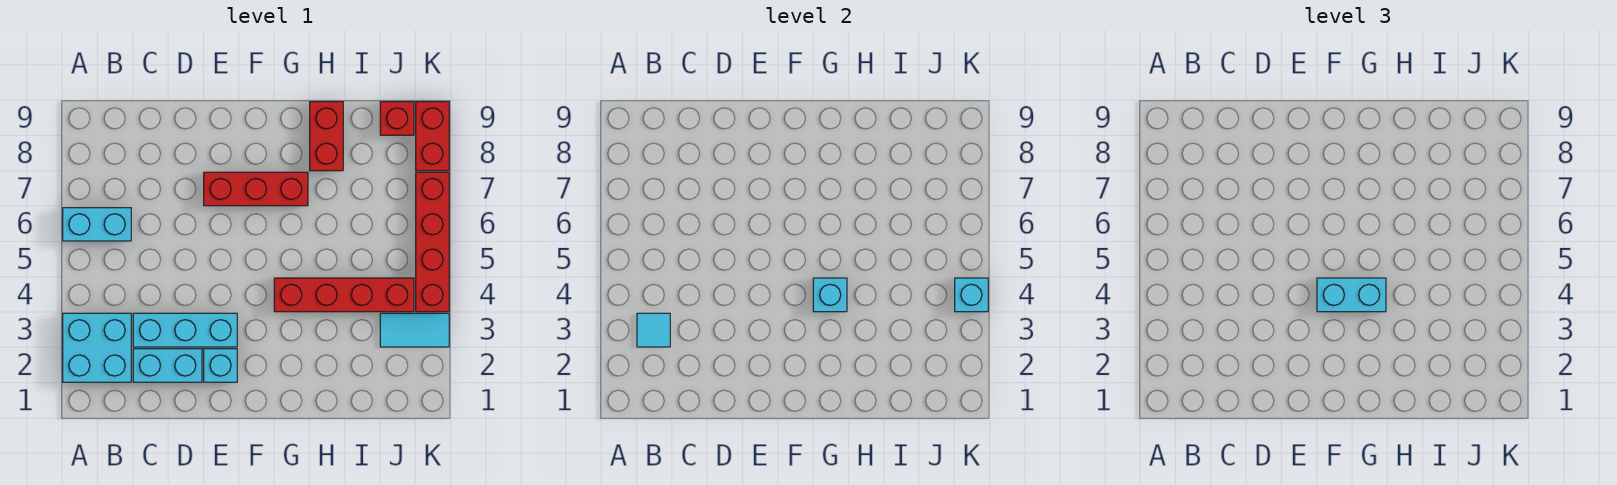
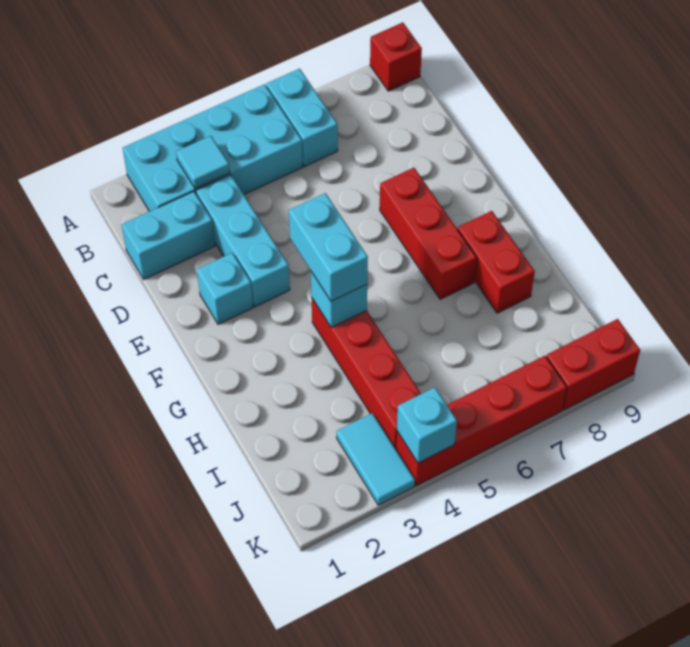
cyan brick A2:B3 level 1 -> cyan brick A2:B5 level 1
cyan brick C2:D2 level 1 -> cyan brick C1:C2 level 1
red brick H8:H9 level 1 -> red brick G8:H8 level 1
red brick J9 level 1 -> red brick A9 level 1

